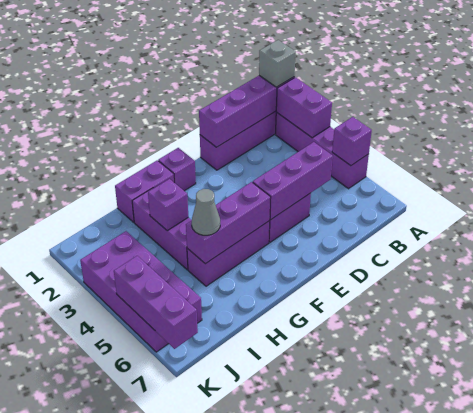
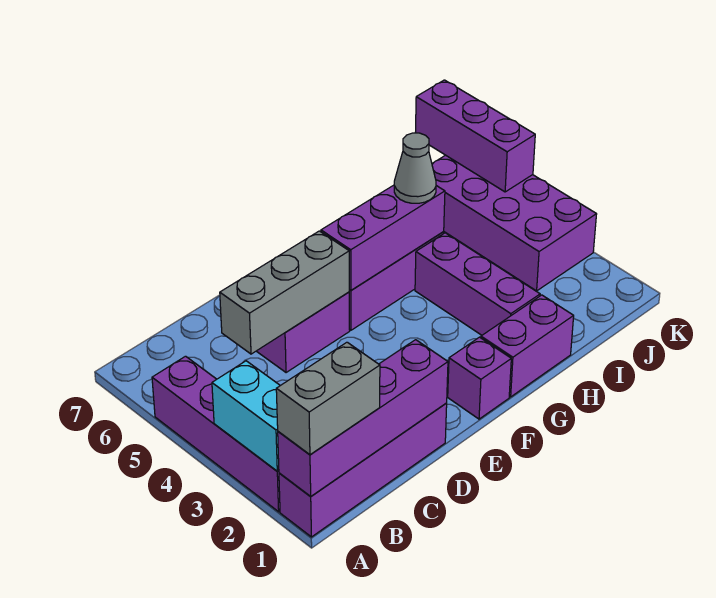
grey brick A1 level 3 -> grey brick A1:B1 level 3
purple brick A2:A3 level 2 -> cyan brick A2:A3 level 2
purple brick A5 level 2 -> none
purple brick C5:E5 level 2 -> grey brick C5:E5 level 2
purple brick H3 level 2 -> none

